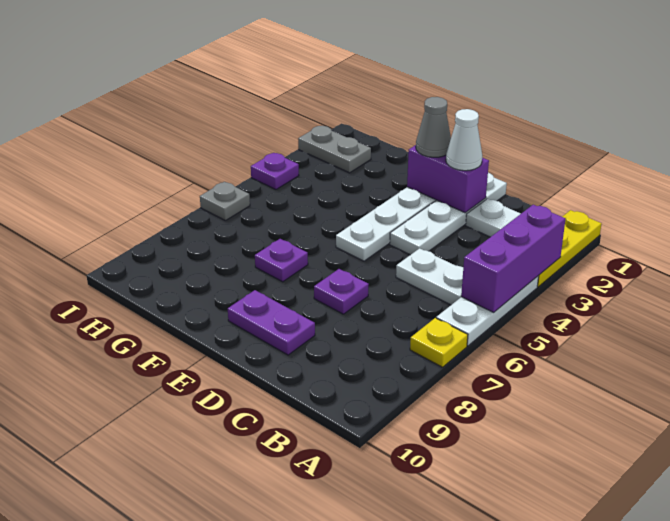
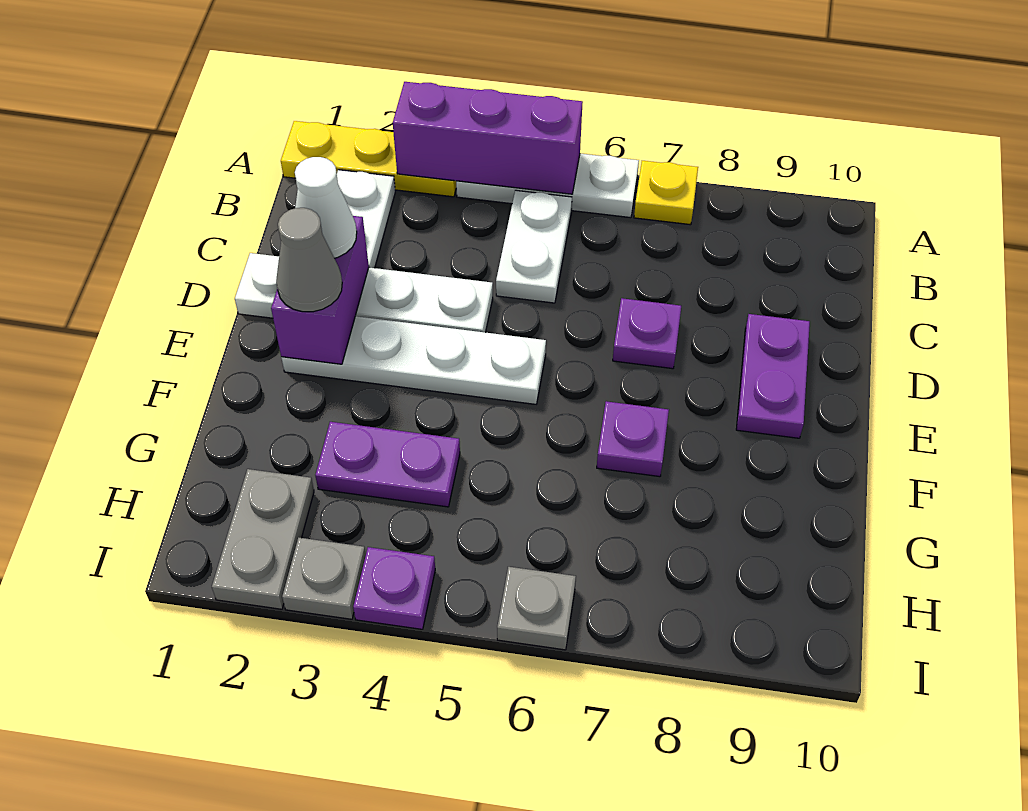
none -> purple plate G3:G4 level 1
none -> grey plate I3 level 1

